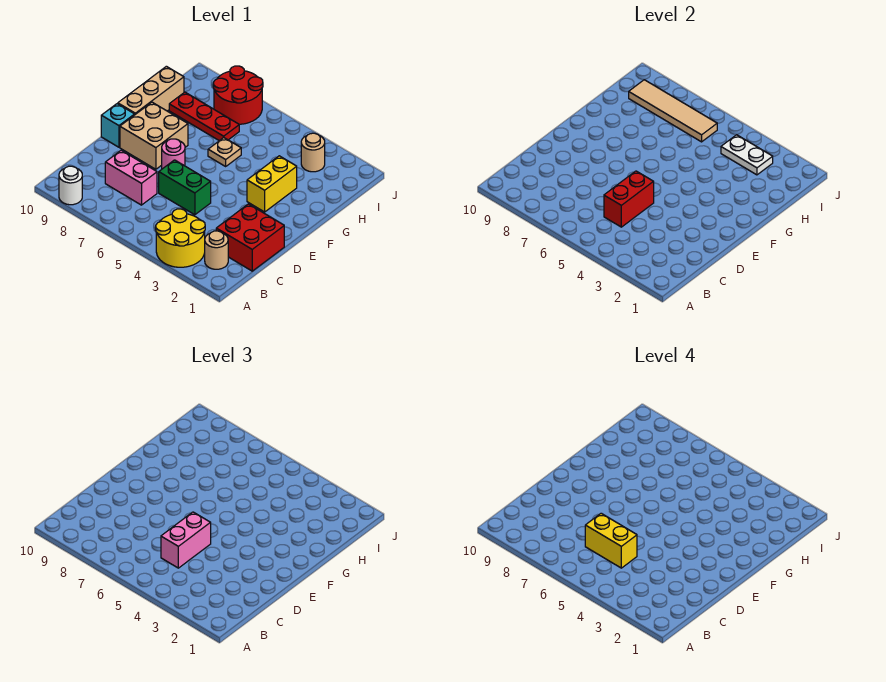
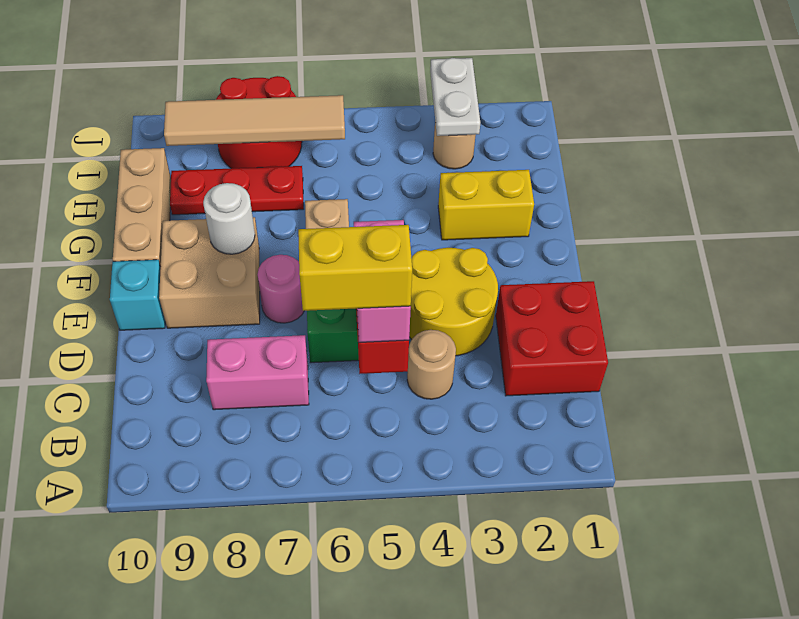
yellow round brick A3:B4 level 1 -> yellow round brick D3:E4 level 1
white round brick A9 level 1 -> white round brick F8 level 2
tan round brick B2 level 1 -> tan round brick C4 level 1
yellow brick F3:G3 level 1 -> yellow brick G2:G3 level 1
white plate I3:I4 level 2 -> white plate I3:J3 level 2

